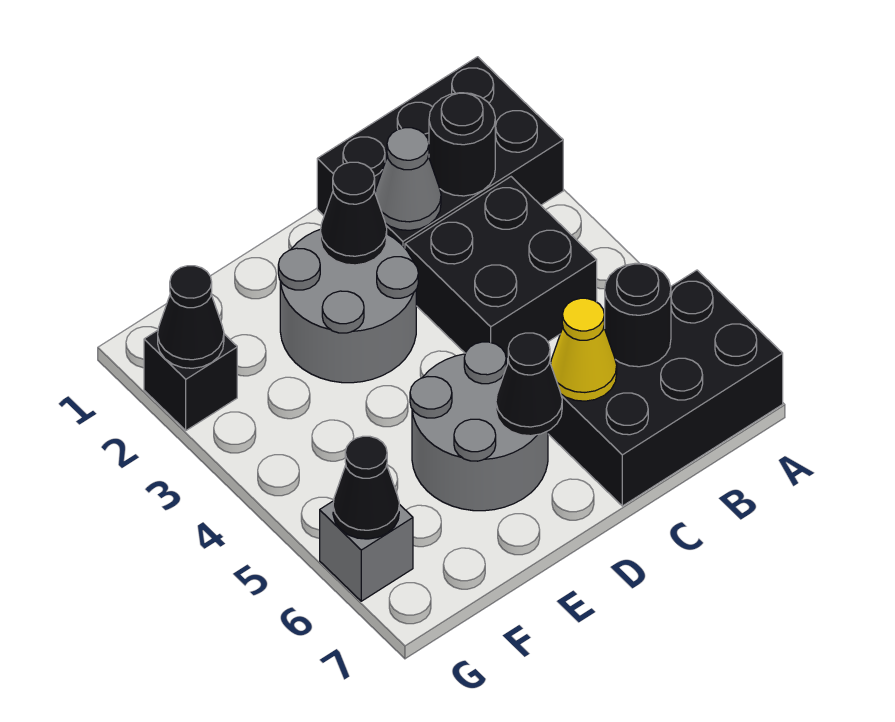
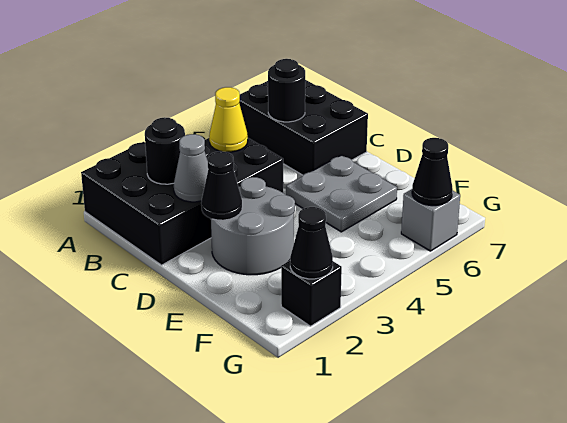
yellow cone C6 level 2 -> yellow cone B4 level 2
grey round brick D5:E6 level 1 -> grey plate D5:E6 level 1
black cone D6 level 2 -> none

